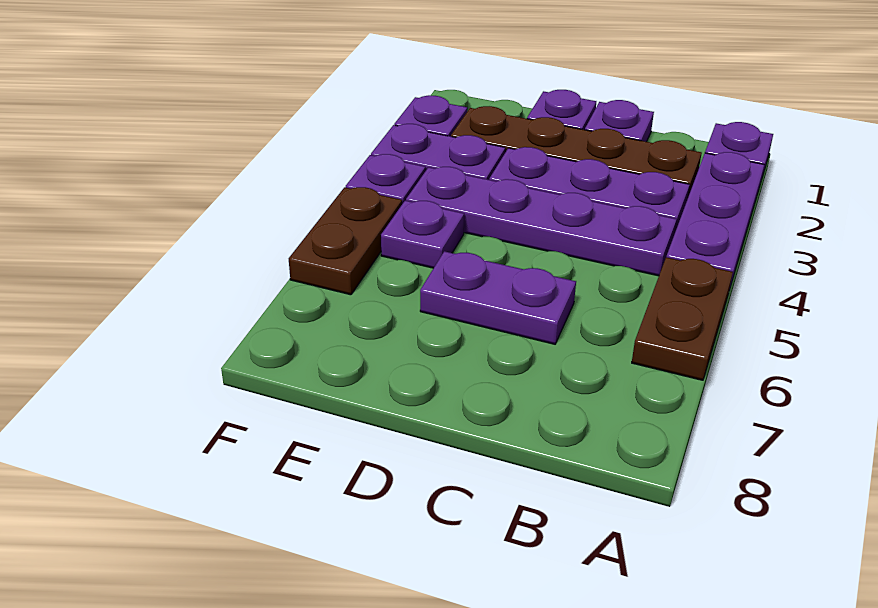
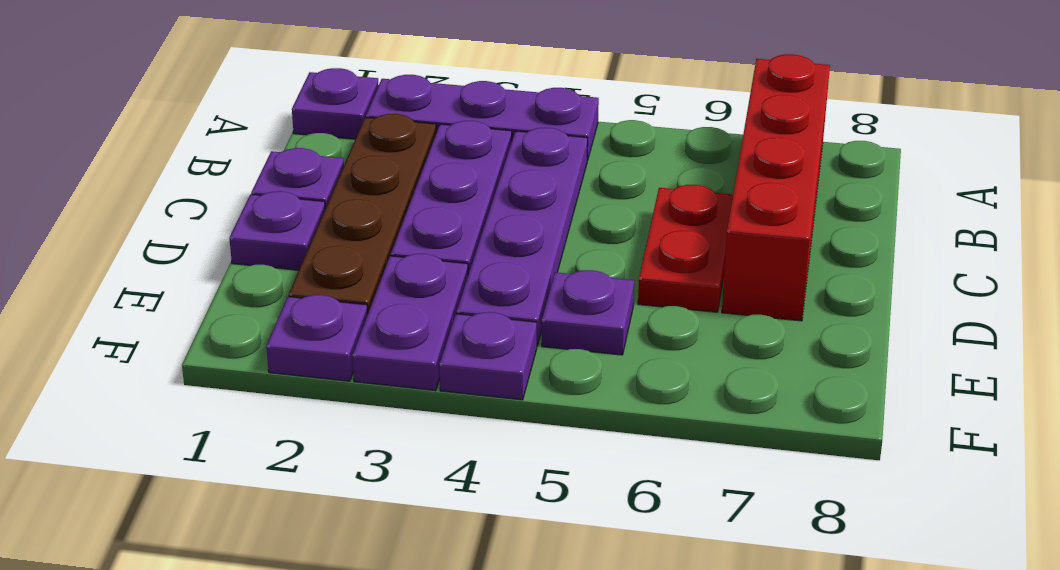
brown plate A5:A6 level 1 -> none
none -> red brick A7:D7 level 1
purple plate C6:D6 level 1 -> red plate C6:D6 level 1
brown plate F5:F6 level 1 -> none

